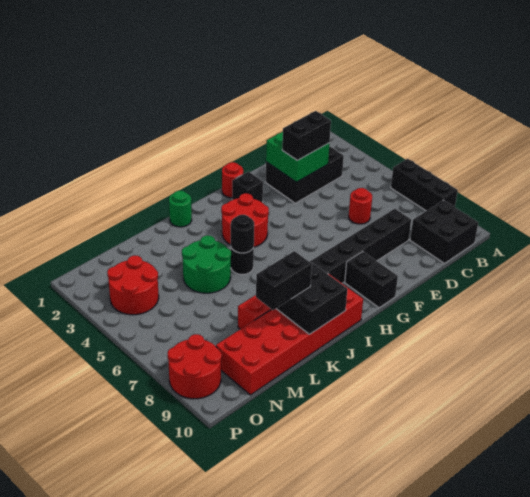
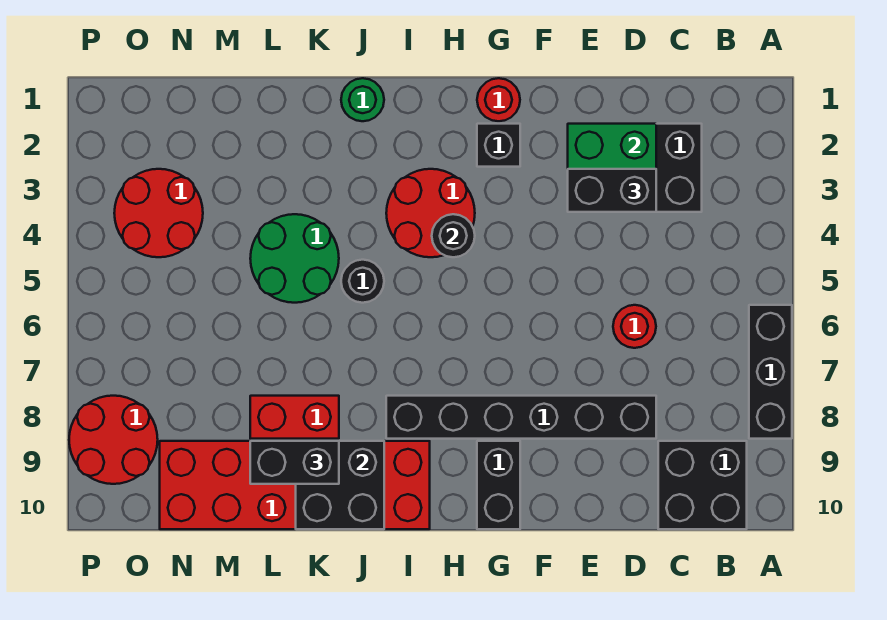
black round brick J5 level 2 -> black round brick H4 level 2

